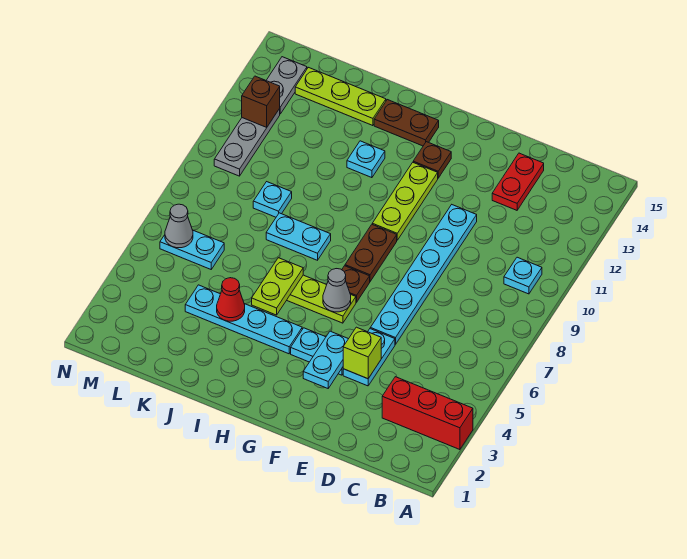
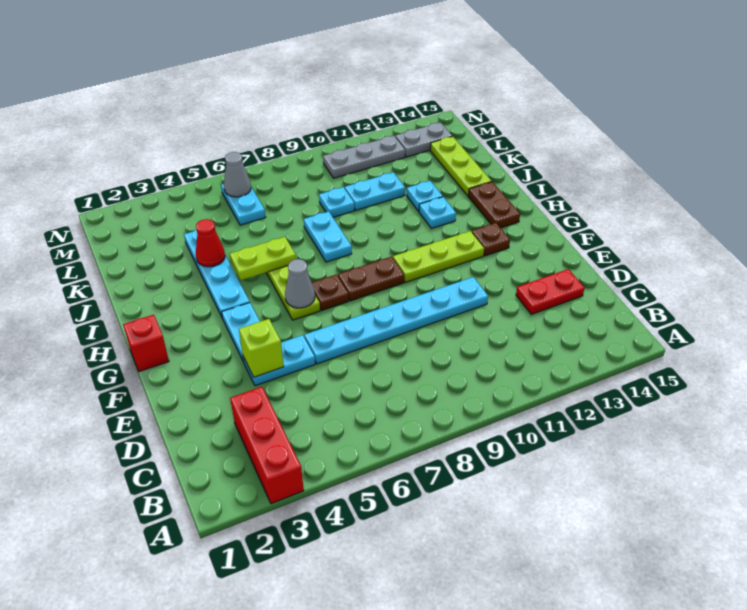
cyan plate B10 level 1 -> cyan plate J12 level 1
cyan plate F3:F4 level 2 -> cyan plate K10:K11 level 1
none -> red brick G1 level 1
brown brick M12 level 2 -> none

